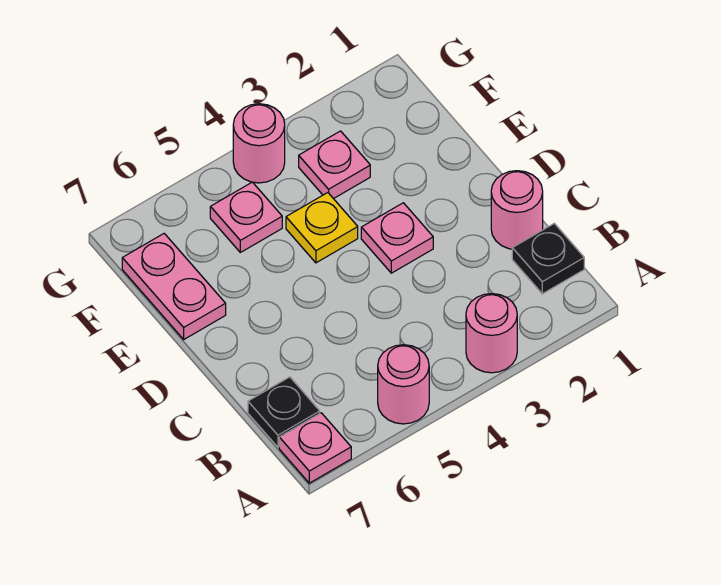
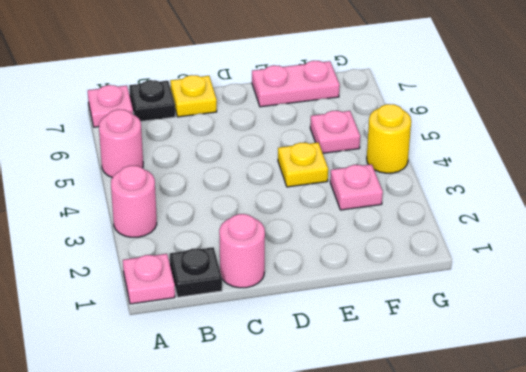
none -> yellow plate C7 level 1
pink plate D3 level 1 -> pink plate A1 level 1
pink round brick G4 level 1 -> yellow round brick G4 level 1

